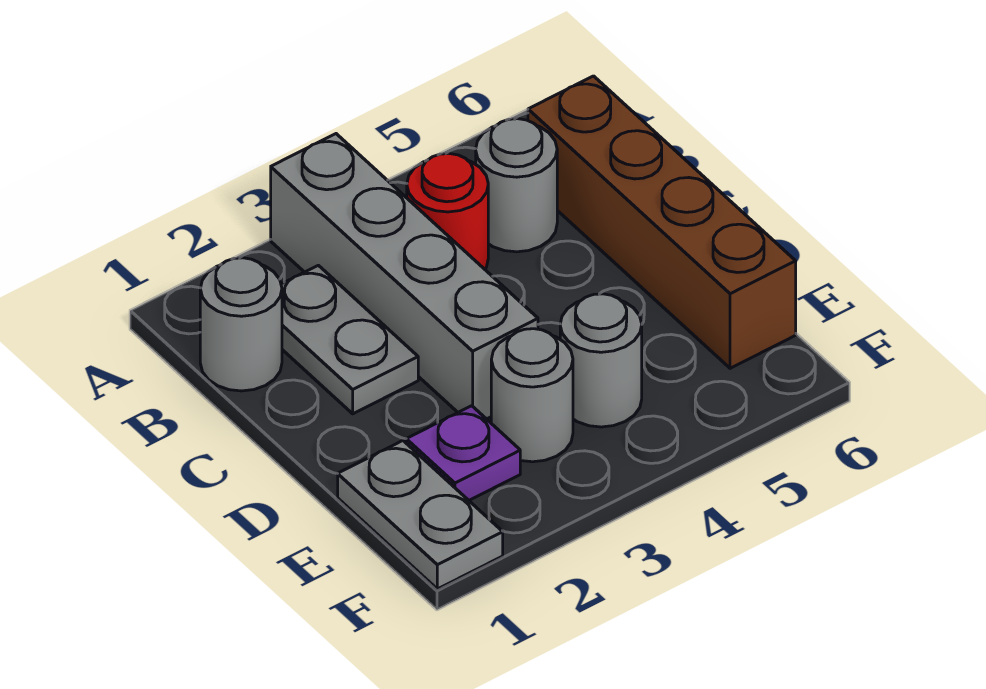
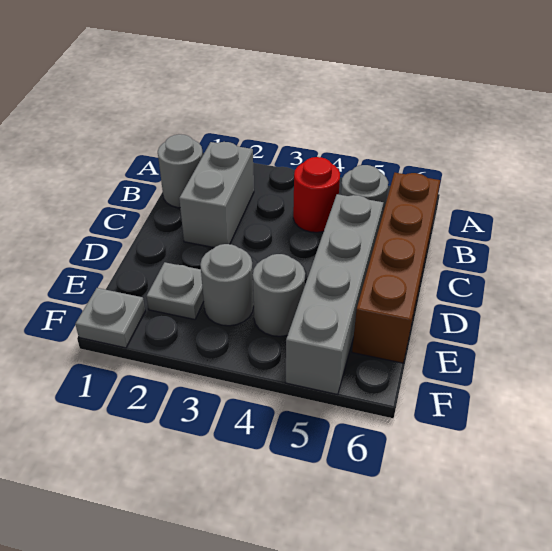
grey brick A3:D3 level 1 -> grey brick C5:F5 level 1
grey plate B2:C2 level 1 -> grey brick B2:C2 level 1
grey plate E1:F1 level 1 -> grey plate F1 level 1
purple plate E2 level 1 -> grey plate E2 level 1

